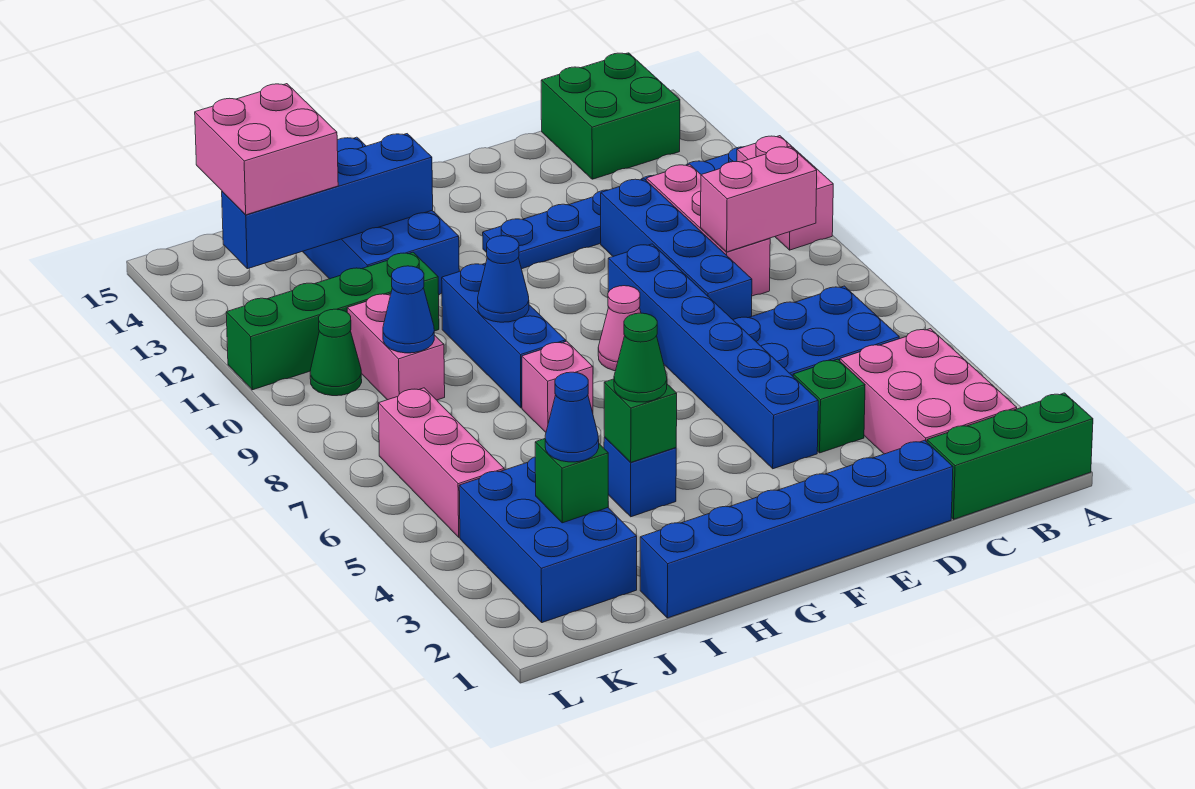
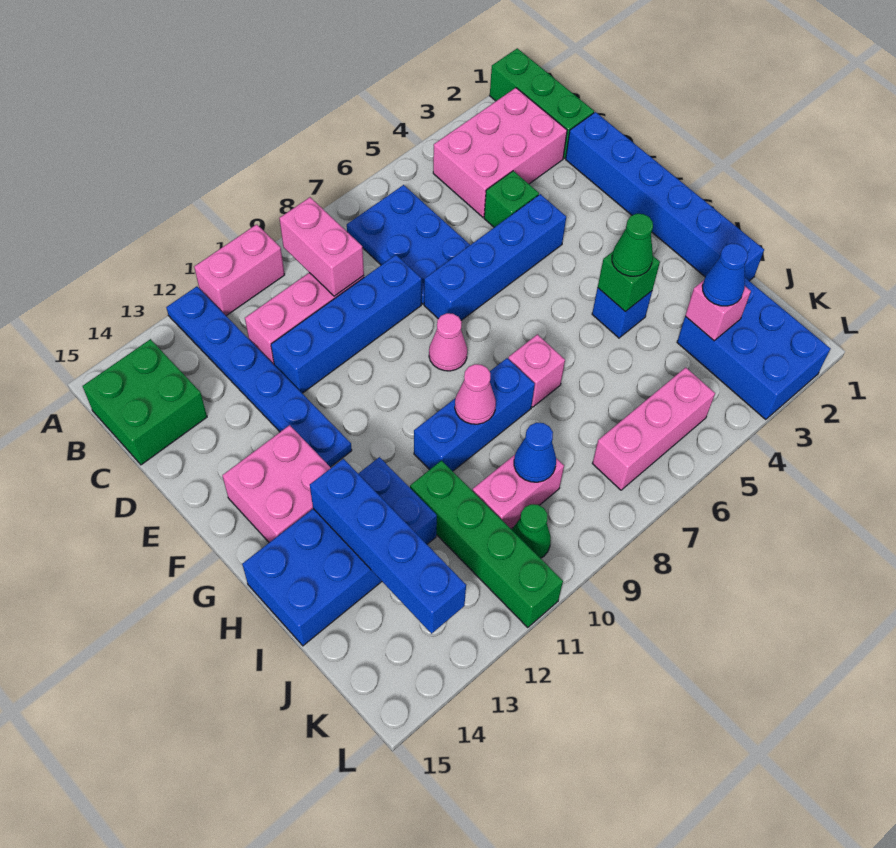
blue brick E4:E9 level 1 -> blue brick E4:E7 level 1
blue cone H9 level 2 -> pink cone H9 level 2
blue brick J2:K4 level 1 -> blue brick J2:L3 level 1
green brick J3 level 2 -> pink brick J3 level 2
pink brick J13:K14 level 3 -> pink brick F13:G14 level 1

